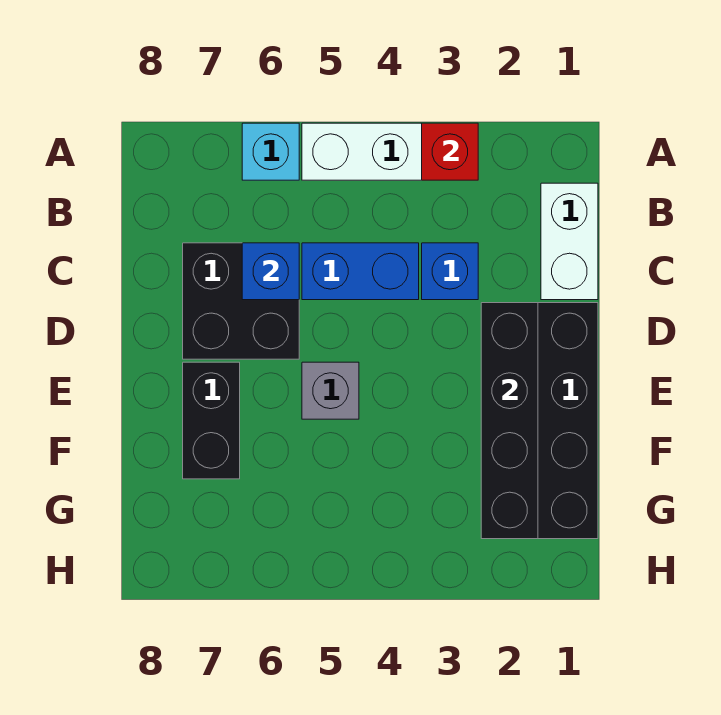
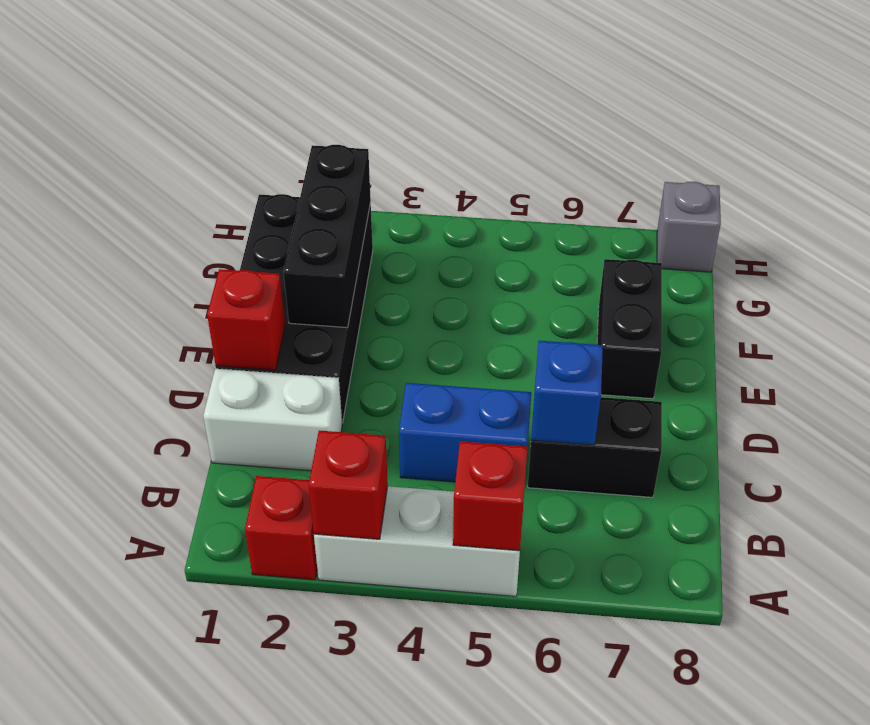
none -> red brick A2 level 1
none -> red brick A5 level 2
cyan brick A6 level 1 -> none
white brick B1:C1 level 1 -> white brick C1:C2 level 1
blue brick C3 level 1 -> none
black brick C6:D7 level 1 -> black brick C6:C7 level 1
none -> red brick D1 level 2
black brick D2:G2 level 2 -> black brick E2:G2 level 2
grey brick E5 level 1 -> grey brick H8 level 1

